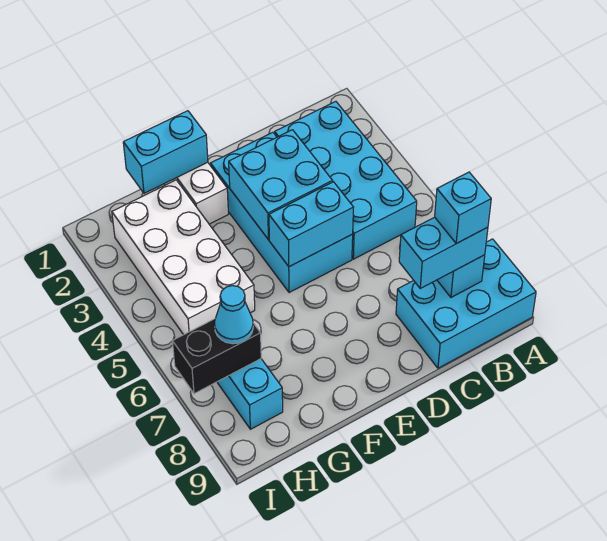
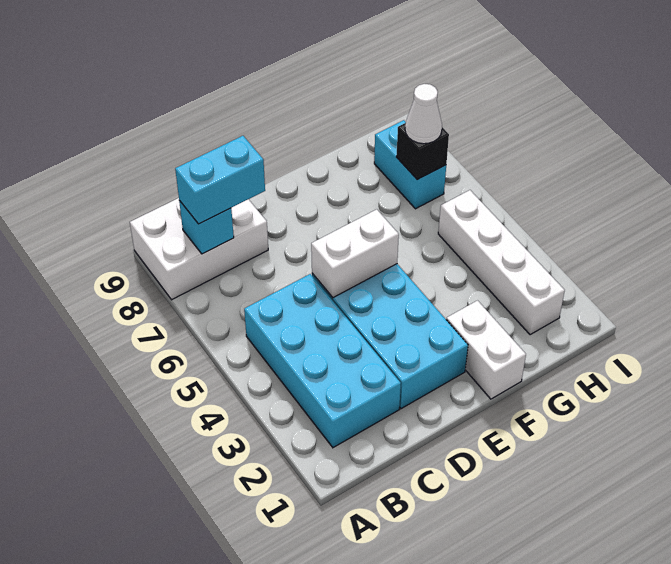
cyan brick A8:C9 level 1 -> white brick A8:C9 level 1
cyan brick B8 level 4 -> none
cyan brick D3:E4 level 2 -> none
cyan brick D5:E5 level 2 -> white brick D5:E5 level 2
cyan brick F1:G1 level 2 -> none
white brick G2:H5 level 1 -> white brick H2:H5 level 1
black brick H7:I7 level 2 -> black brick H7 level 2
cyan cone H7 level 3 -> white cone H7 level 3

